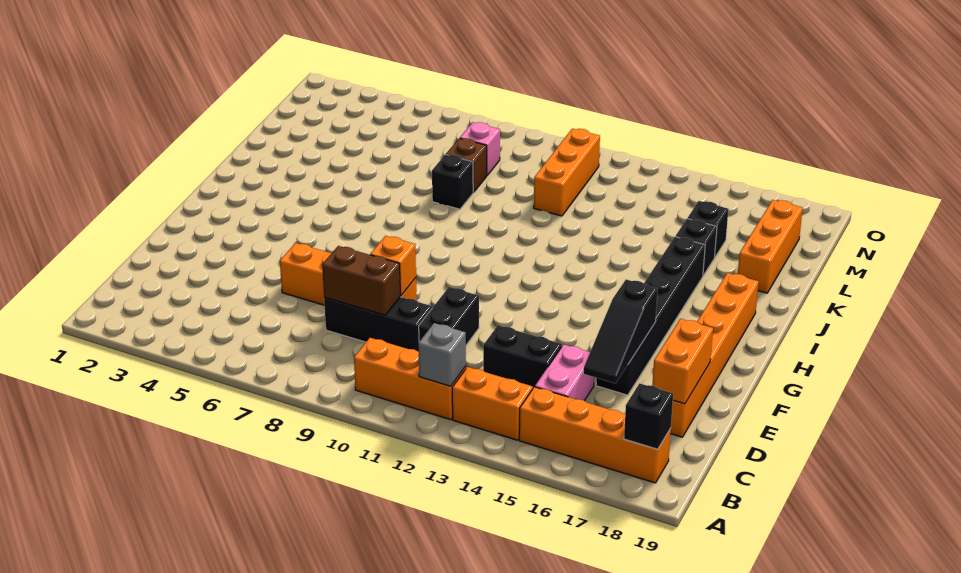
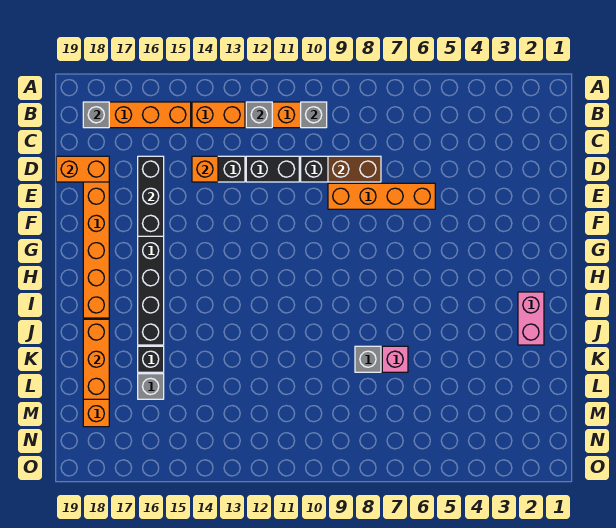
none -> grey brick B10 level 2
black brick B18 level 2 -> grey brick B18 level 2
pink brick C15:D15 level 1 -> pink brick I2:J2 level 1
black brick D11:E11 level 1 -> black brick D11:D12 level 1
black slope D16:F16 level 2 top F -> black brick D16:F16 level 2
orange brick D18:E18 level 2 -> orange brick D18:D19 level 2
orange brick E9 level 2 -> orange brick D14 level 2
black brick K8 level 1 -> grey brick K8 level 1
brown brick L8 level 1 -> none
orange brick L11:N11 level 1 -> orange brick J18:L18 level 2
black brick L16 level 1 -> grey brick L16 level 1
pink brick M8 level 1 -> pink brick K7 level 1

